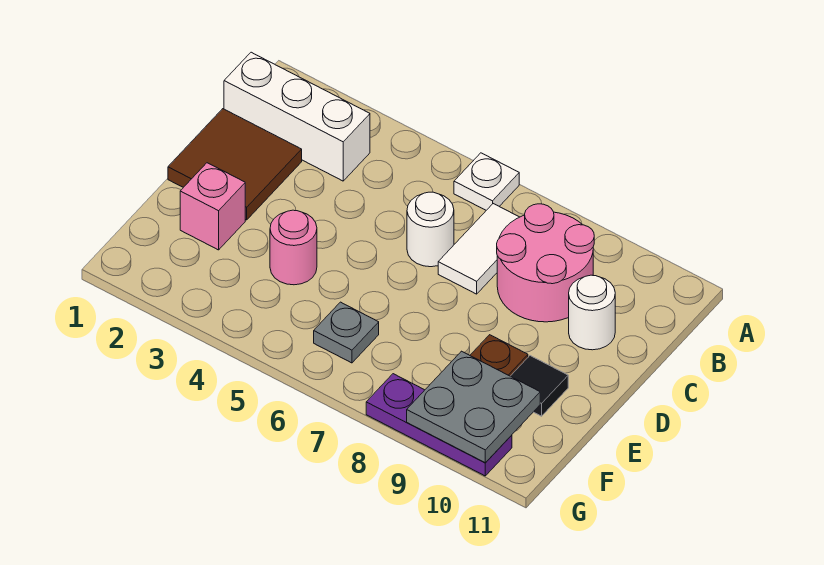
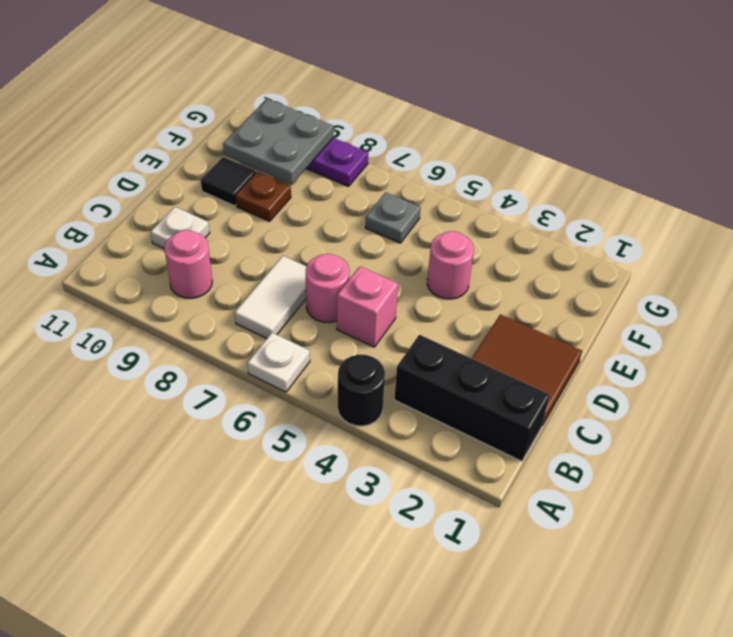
none -> black round brick A4 level 1
white brick B1:B3 level 1 -> black brick B1:B3 level 1
pink round brick B8:C9 level 1 -> pink round brick B9 level 1
white round brick C6 level 1 -> pink round brick C6 level 1
white round brick C10 level 1 -> white plate C10 level 1
pink brick E2 level 1 -> pink brick C5 level 1

